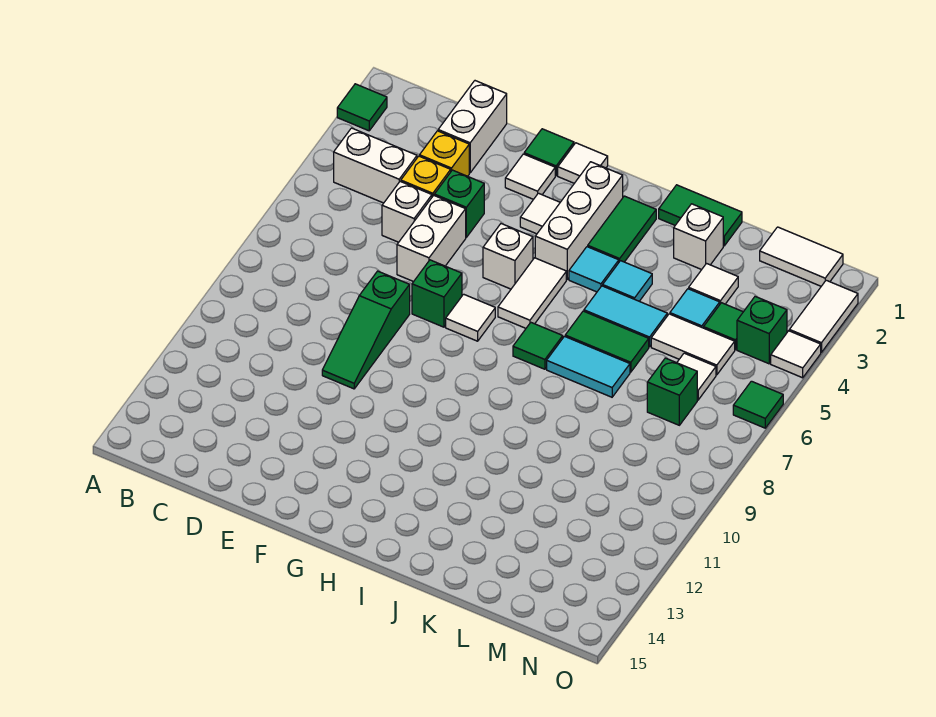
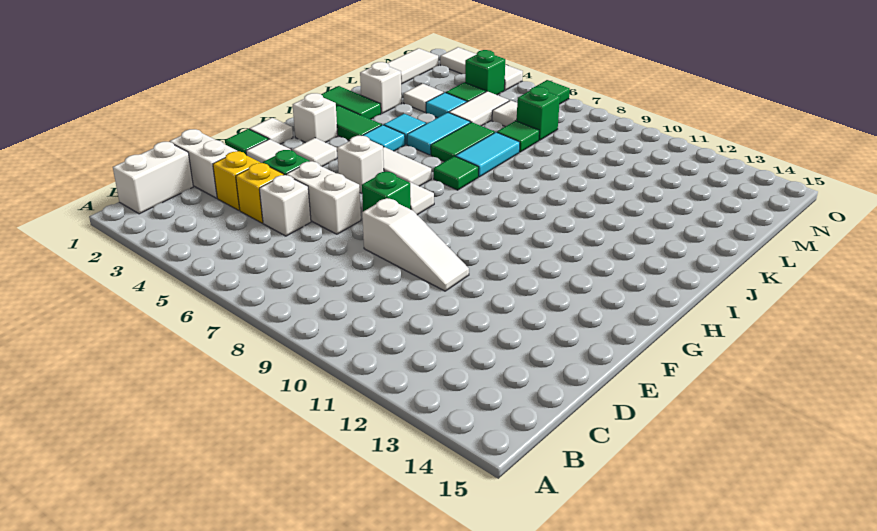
green tile A2 level 1 -> green tile L7 level 1
white brick B4:C4 level 1 -> white brick B1:C1 level 1
green slope E8:E10 level 1 top 8 -> white slope E8:E10 level 1 top 8
white brick H2:H4 level 1 -> white brick H2 level 1
green tile J1:K1 level 1 -> green tile J1:J2 level 1

